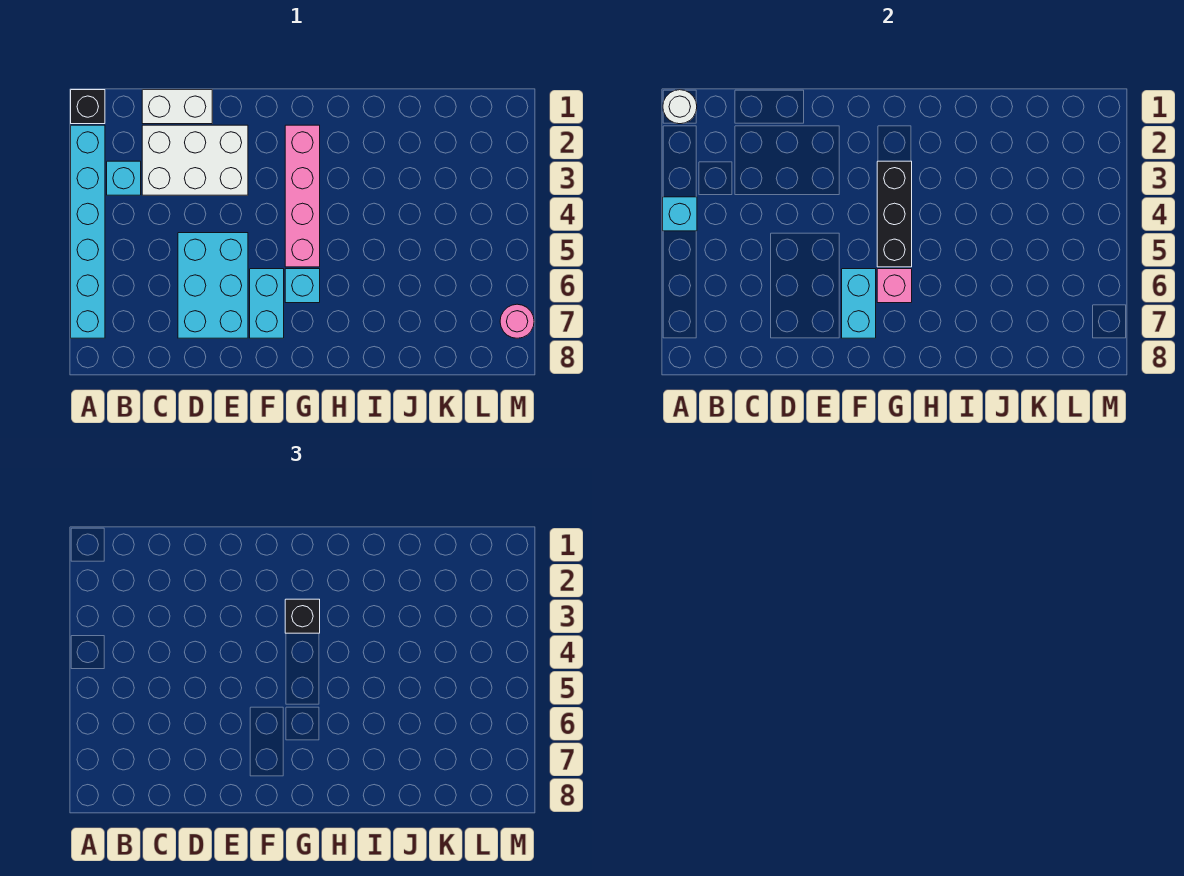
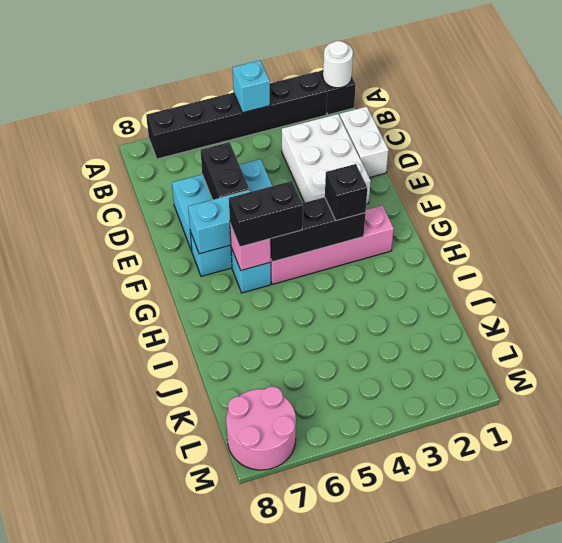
cyan brick A2:A7 level 1 -> black brick A2:A7 level 1
cyan brick B3 level 1 -> none
none -> black brick D6:E6 level 2
none -> black brick G5:G6 level 3
pink round brick M7 level 1 -> pink round brick L7:M8 level 1

